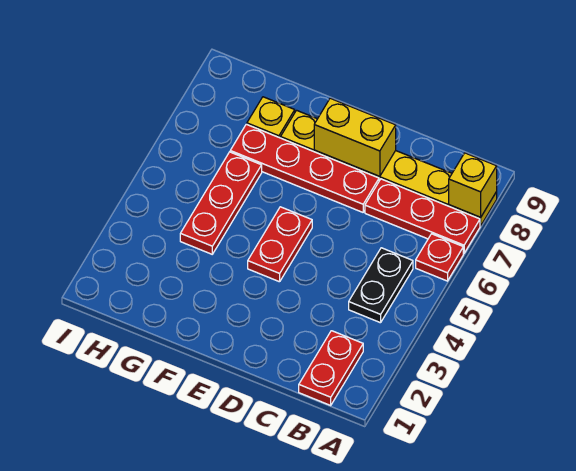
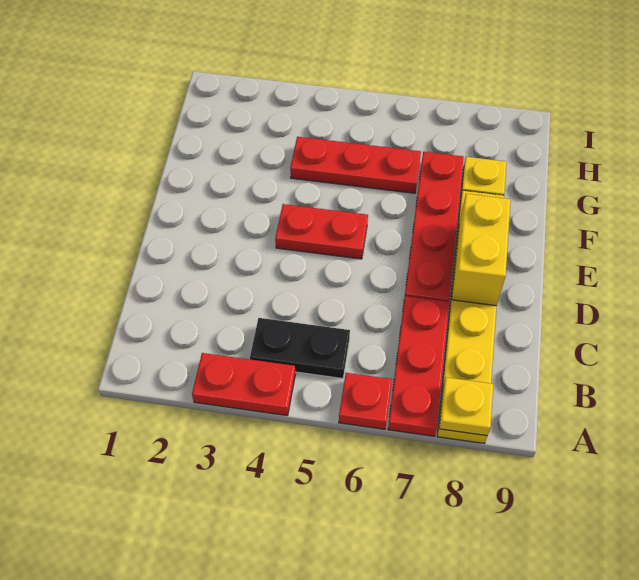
yellow brick A8 level 2 -> yellow plate A8 level 2
red plate B1:B2 level 1 -> red plate A3:A4 level 1

